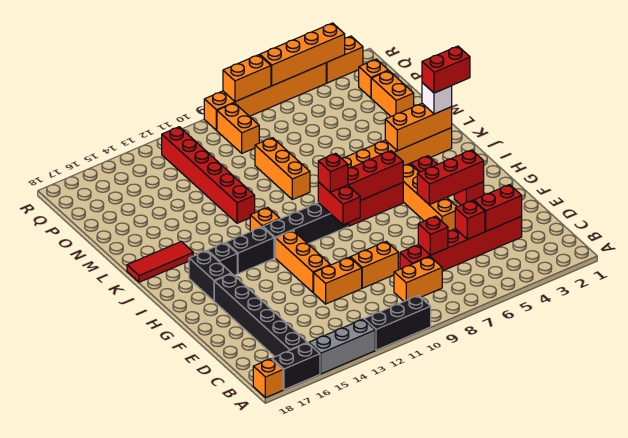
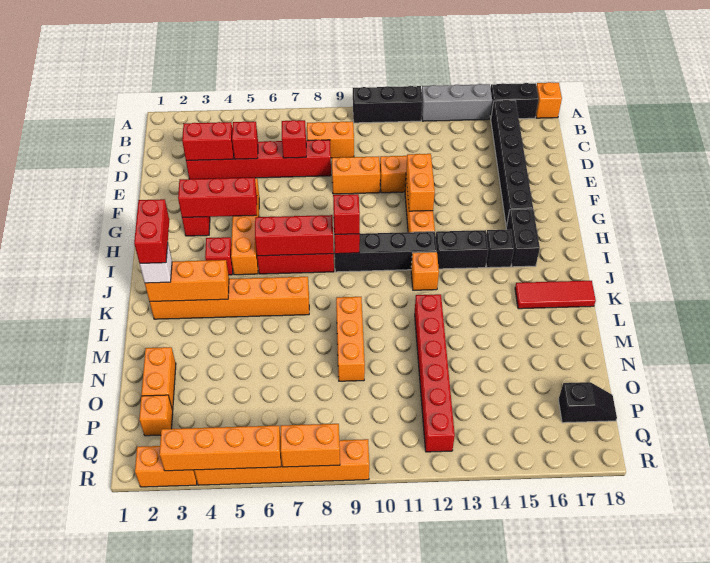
red brick K1:K2 level 4 -> red brick J2:K2 level 4
orange brick P9:Q9 level 1 -> orange brick F12:G12 level 2
none -> black slope P17:P18 level 1 top 17

